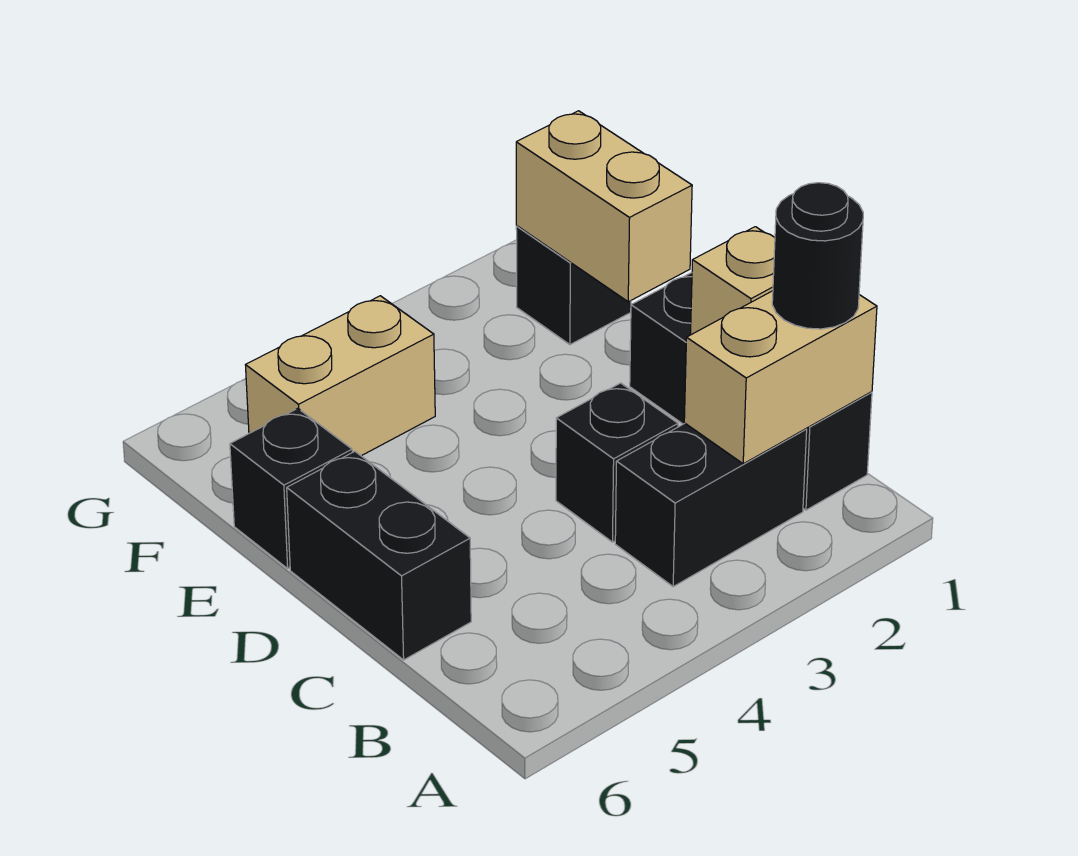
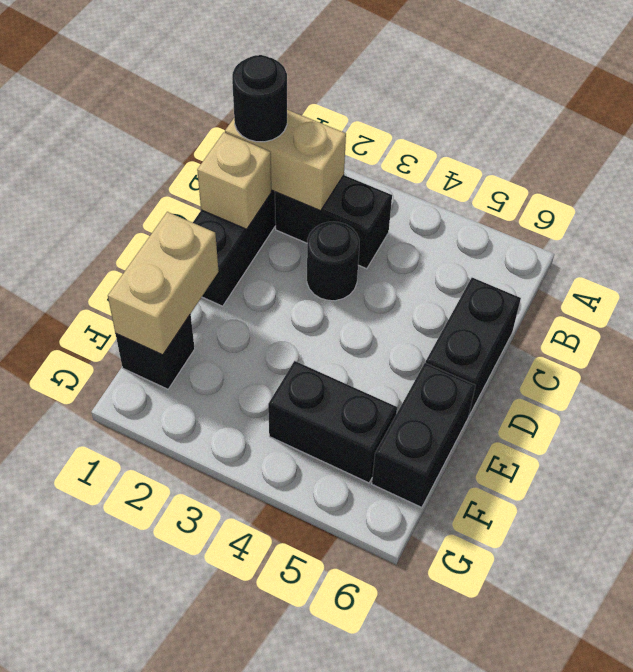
black brick C3 level 1 -> black round brick C3 level 1
black brick E6 level 1 -> black brick E6:F6 level 1
tan brick F4:F5 level 1 -> black brick F4:F5 level 1

